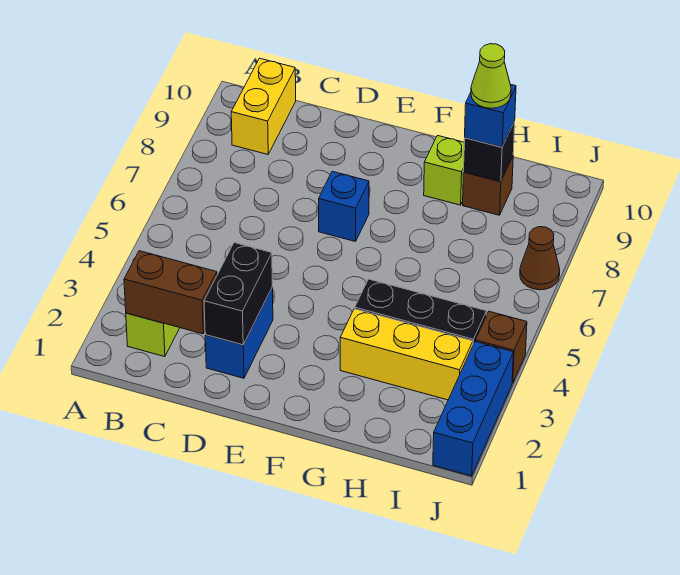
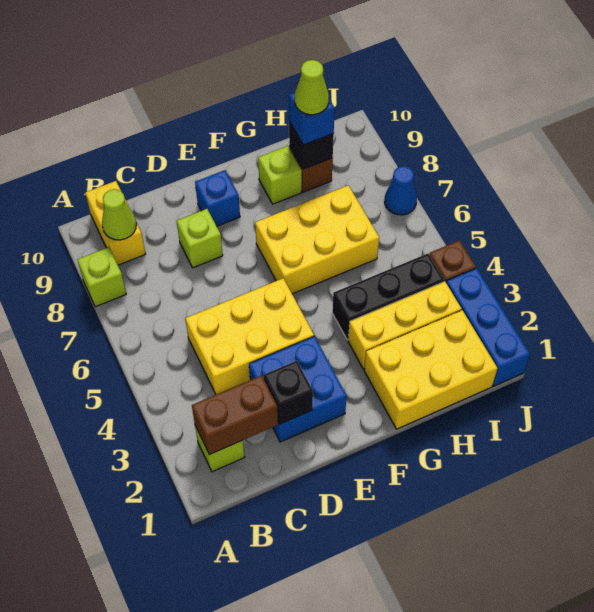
none -> lime brick A8 level 1
none -> lime cone B9 level 2
none -> yellow brick C4:E5 level 1
blue brick D2:D3 level 1 -> blue brick D2:E3 level 1
black brick D2:D3 level 2 -> black brick D2 level 2
none -> lime brick D8 level 1
blue brick E7 level 1 -> blue brick E9 level 1
none -> yellow brick F6:H7 level 1
none -> yellow brick G1:I2 level 1
brown cone J7 level 1 -> blue cone J7 level 1

